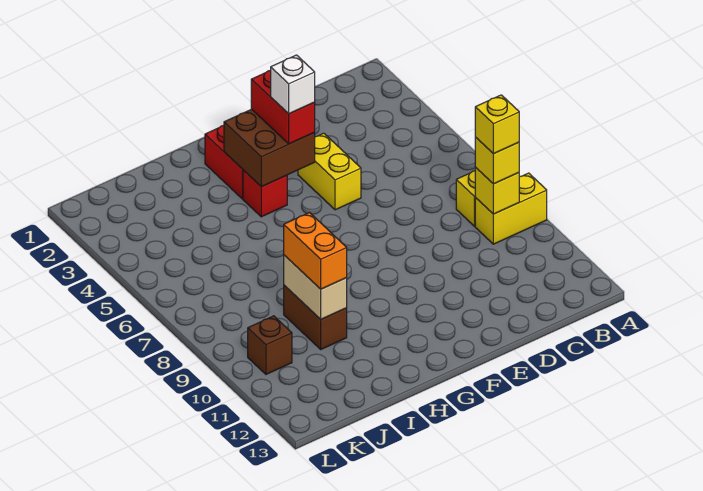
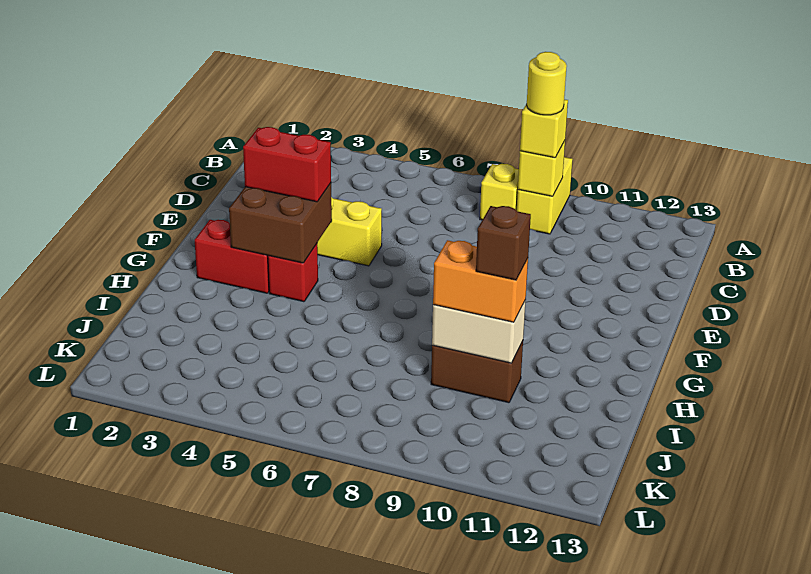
yellow brick B9 level 4 -> yellow round brick B9 level 4
white brick F4 level 4 -> none
brown brick K10 level 1 -> brown brick I10 level 4

